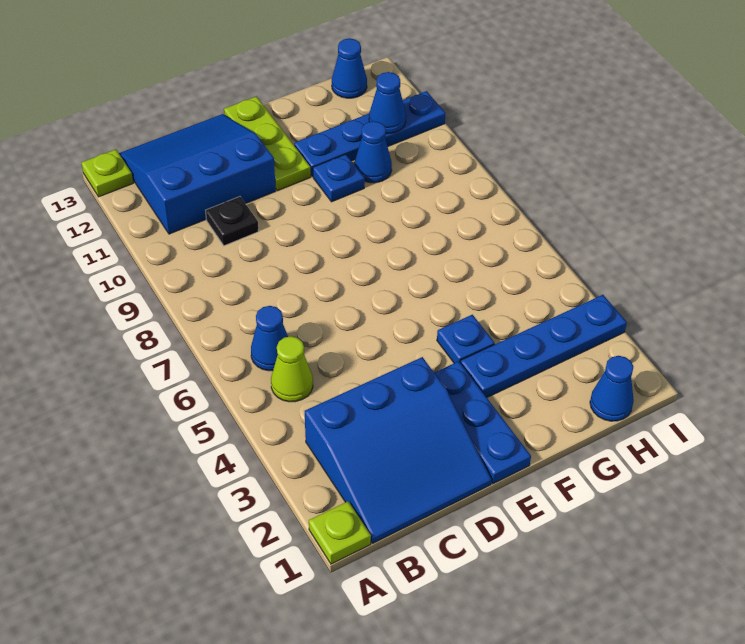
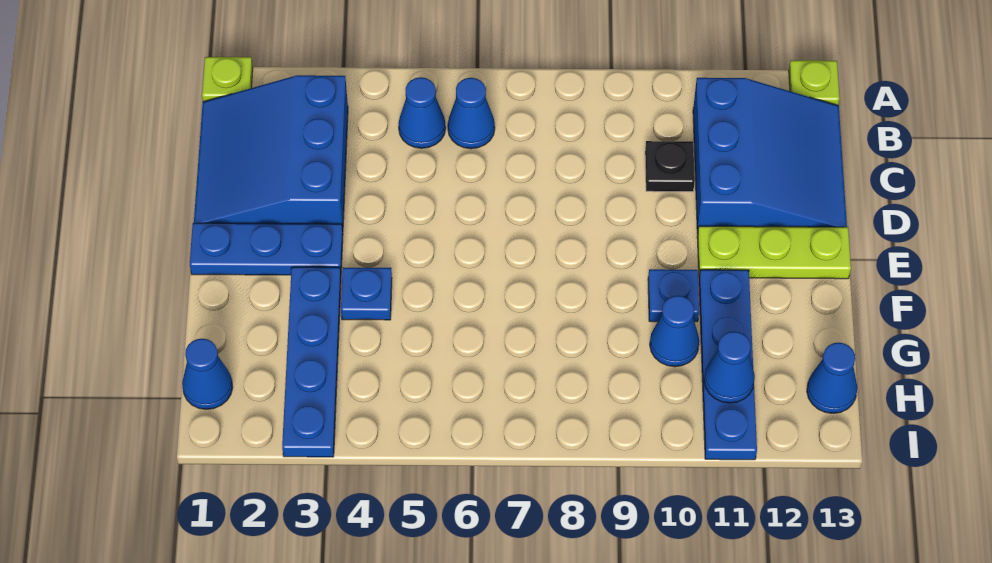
lime cone B5 level 1 -> blue cone B5 level 1

